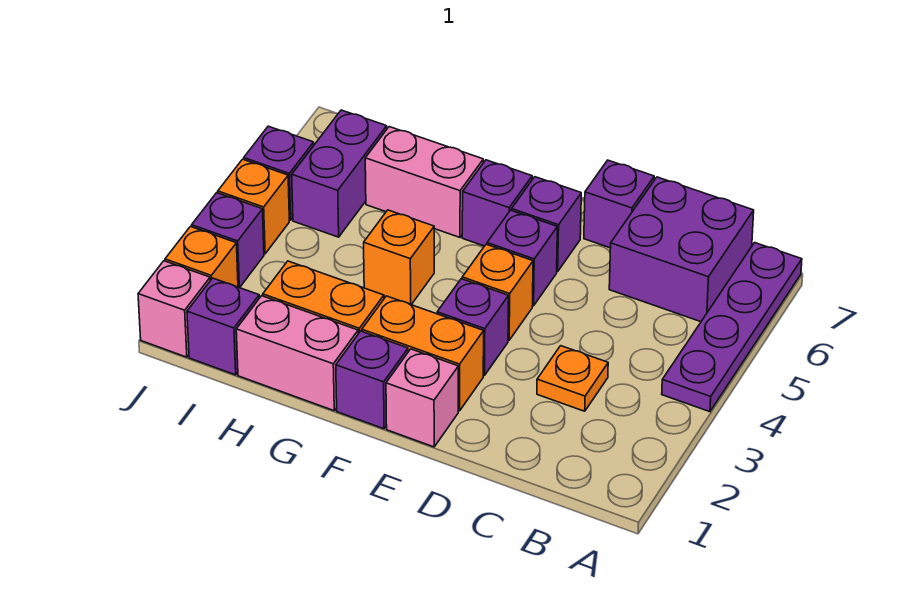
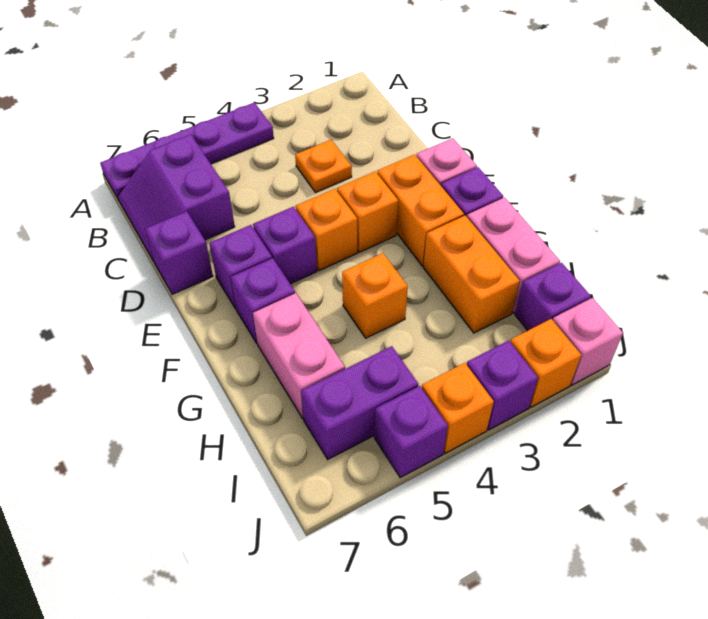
purple brick B6:C7 level 1 -> purple slope B6:C7 level 1 top 6
purple brick E3 level 1 -> orange brick E3 level 1

